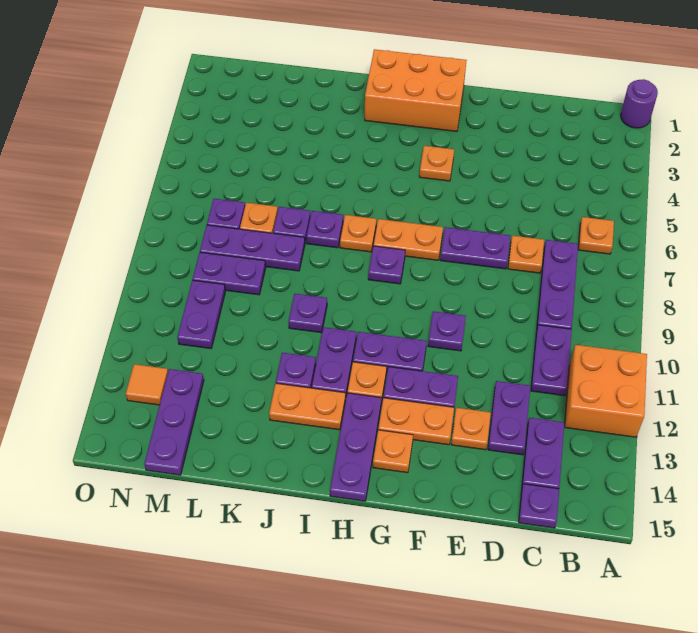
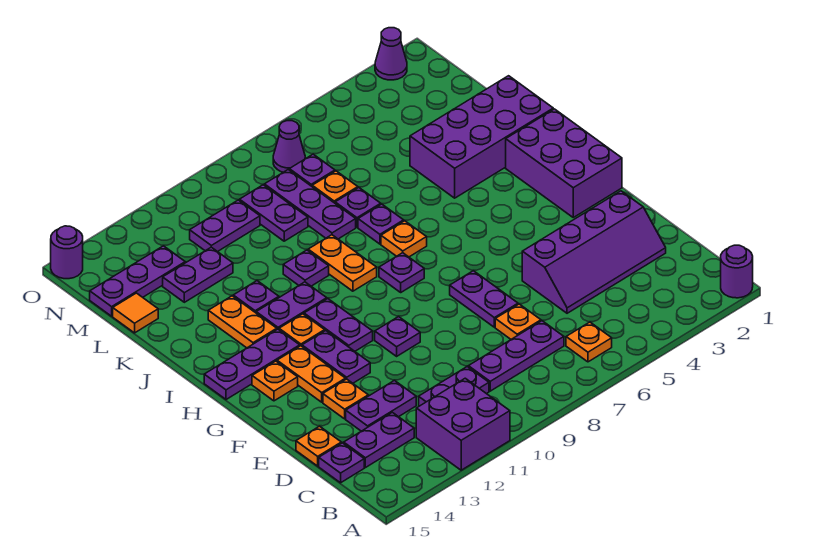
orange brick A11:B12 level 1 -> purple brick A11:B12 level 1
none -> purple slope D2:E5 level 1 top E
orange brick G1:I2 level 1 -> purple brick G1:I2 level 1
orange plate G4 level 1 -> orange plate D15 level 1
orange plate G7:H7 level 1 -> orange plate I9:J9 level 1
none -> purple brick J1:K4 level 1
none -> purple plate L12:L13 level 1
none -> purple cone N7 level 1
orange tile N13 level 1 -> orange tile L15 level 1
none -> purple cone O2 level 1
none -> purple round brick O15 level 1

